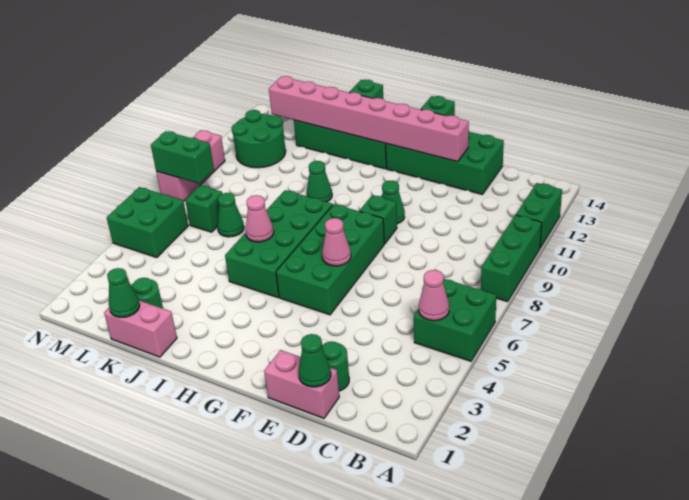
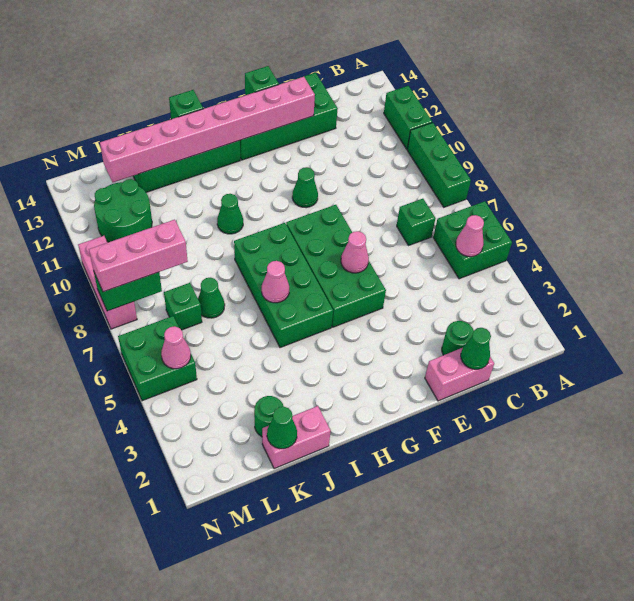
green brick F9 level 1 -> green brick C7 level 1
none -> pink brick L8:N8 level 3
none -> pink cone M5 level 2

